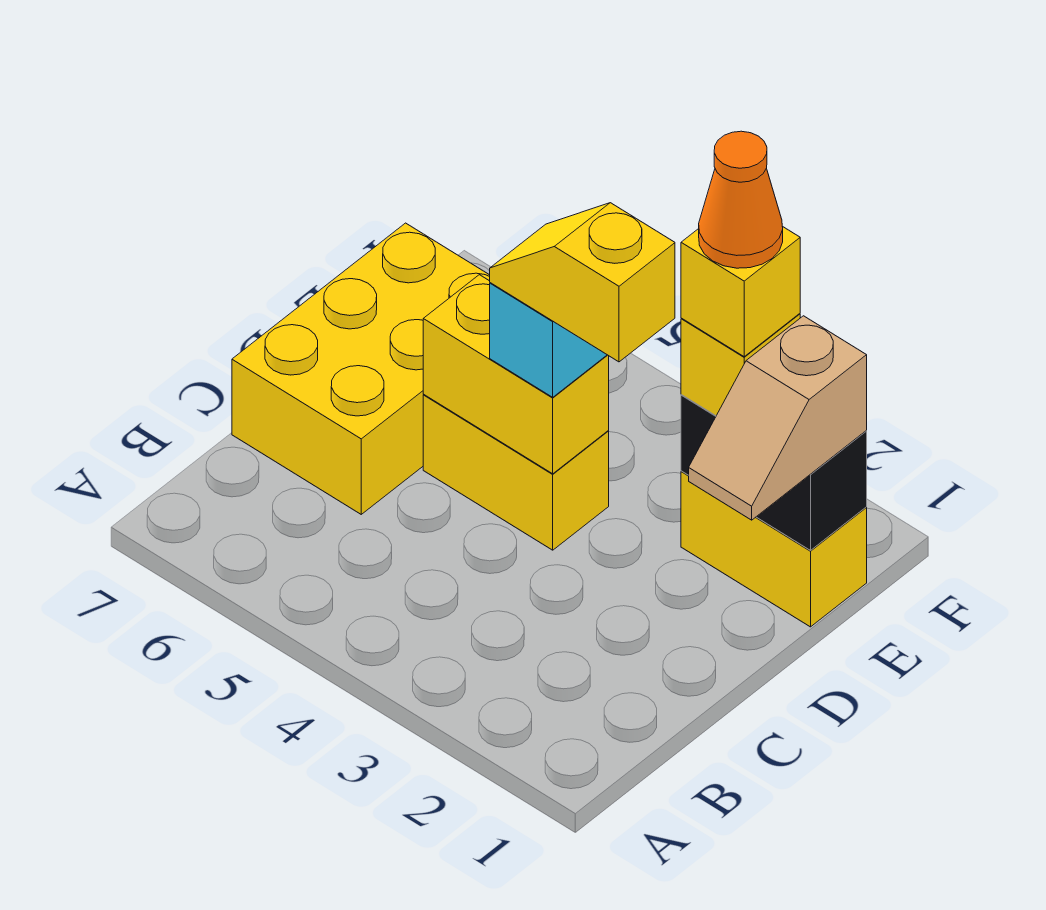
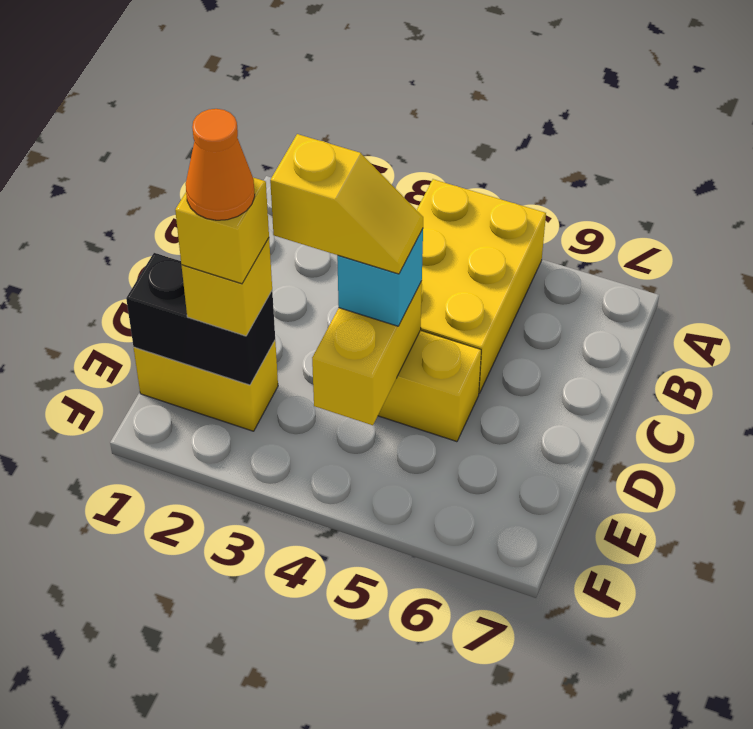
yellow brick C6:E7 level 1 -> yellow brick A4:C5 level 1
tan slope D1:E1 level 3 top E -> none
yellow brick D4:D5 level 2 -> yellow brick D4:E4 level 2

